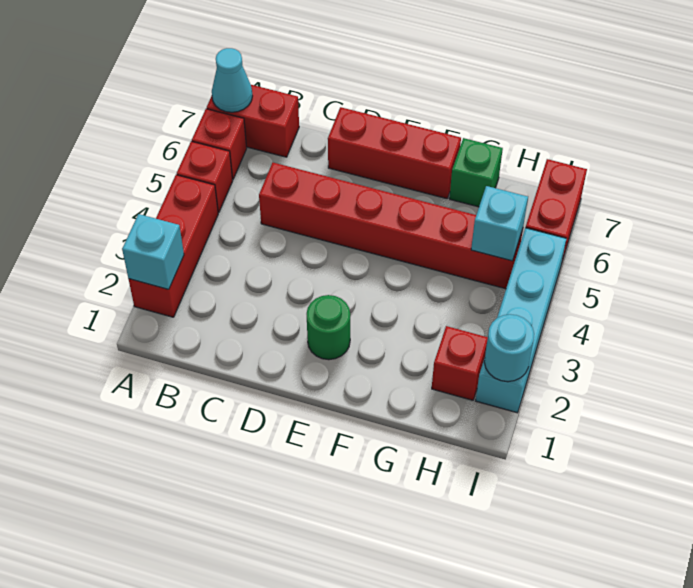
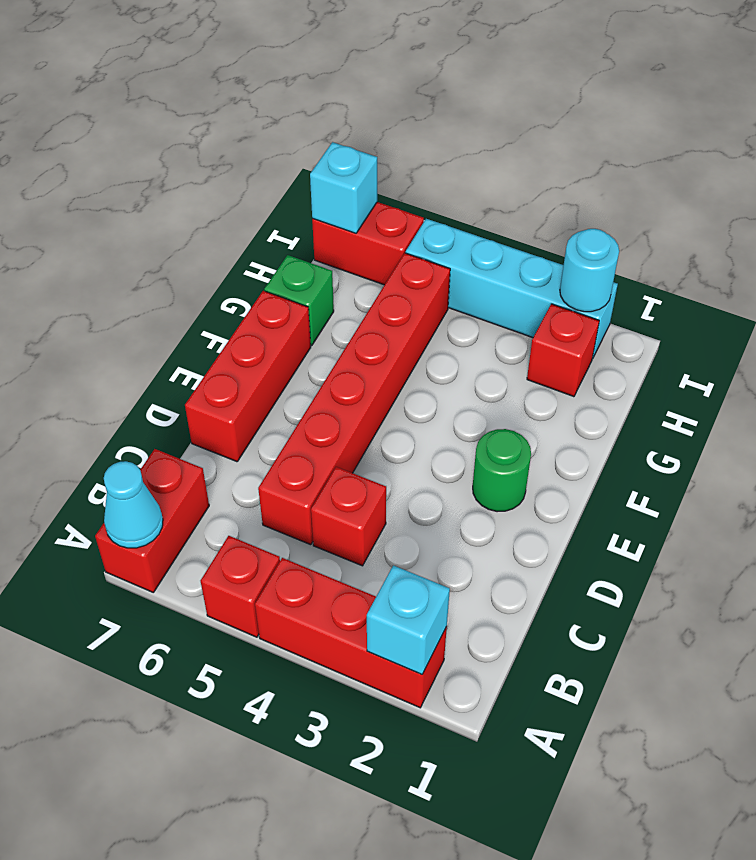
red brick A6 level 1 -> red brick C4 level 1
cyan brick H5 level 2 -> cyan brick I7 level 2

